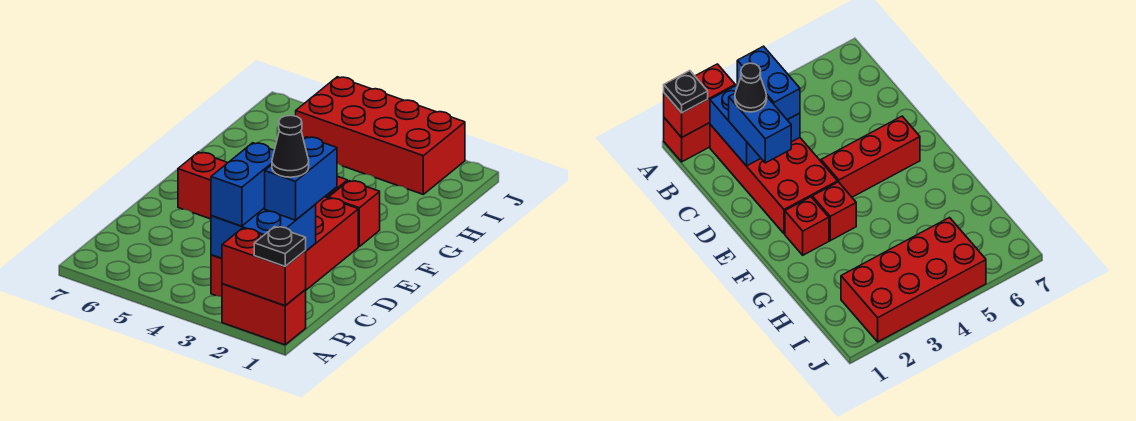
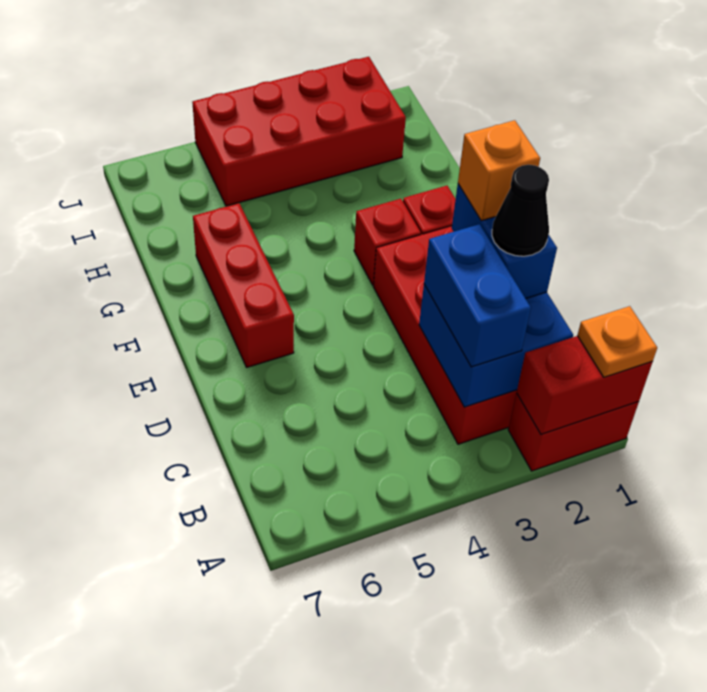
black plate A1 level 3 -> orange plate A1 level 3
none -> orange brick D2 level 4
red brick E4:E6 level 1 -> red brick E6:G6 level 1

